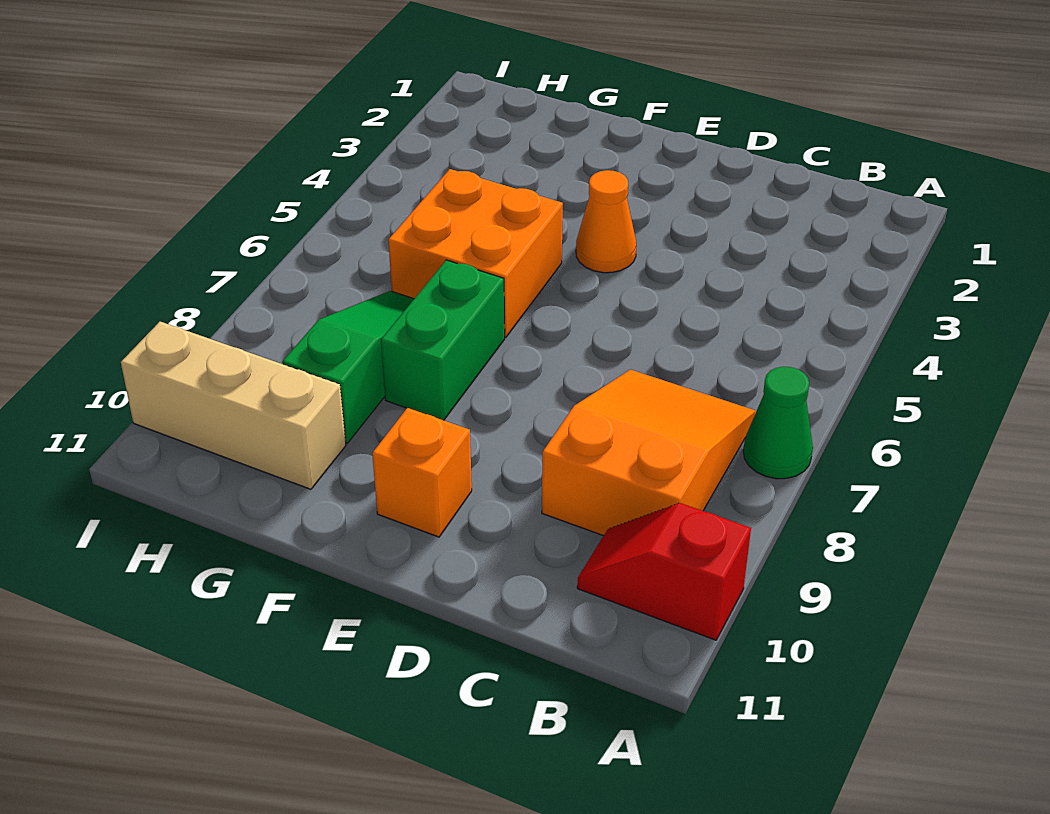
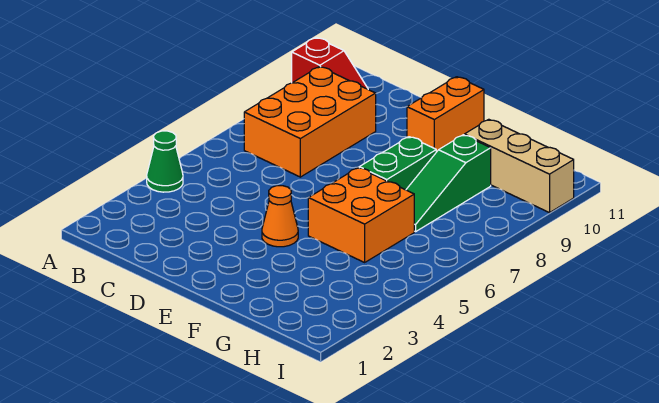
green cone A7 level 1 -> green cone A4 level 1
orange slope B7:C9 level 1 top 9 -> orange brick B7:C9 level 1
orange brick E10 level 1 -> orange brick E10:E11 level 1

